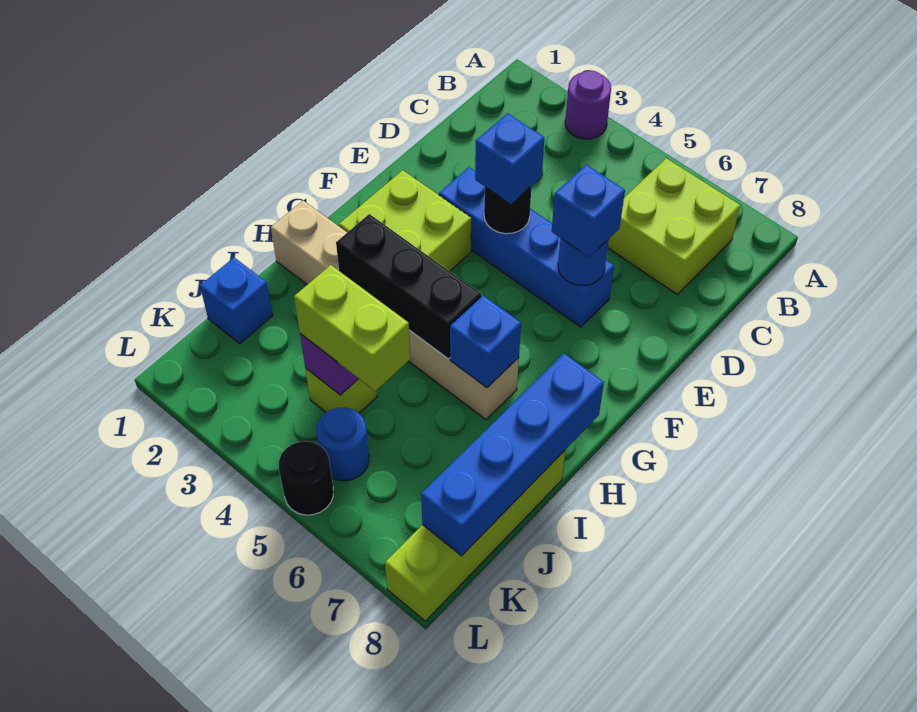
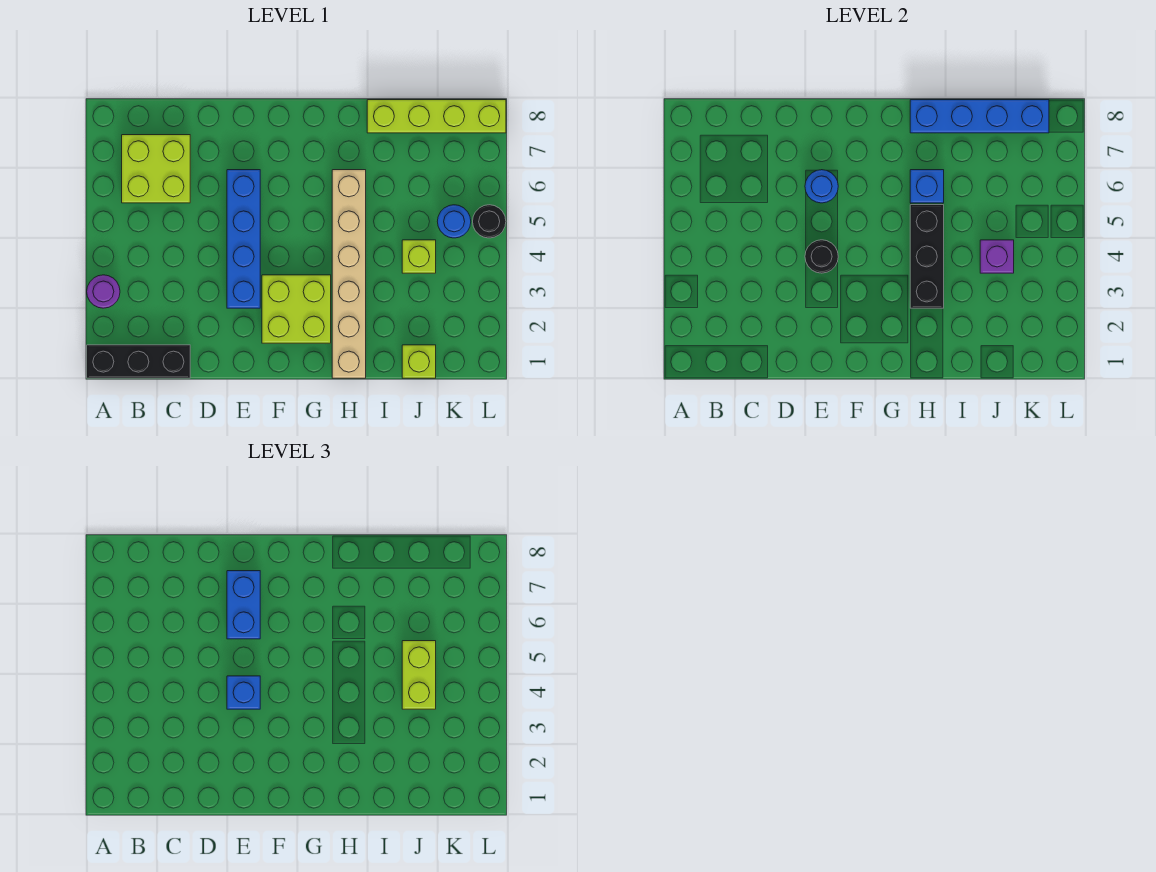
none -> black brick A1:C1 level 1
blue brick E6 level 3 -> blue brick E6:E7 level 3
blue brick J1 level 1 -> lime brick J1 level 1

